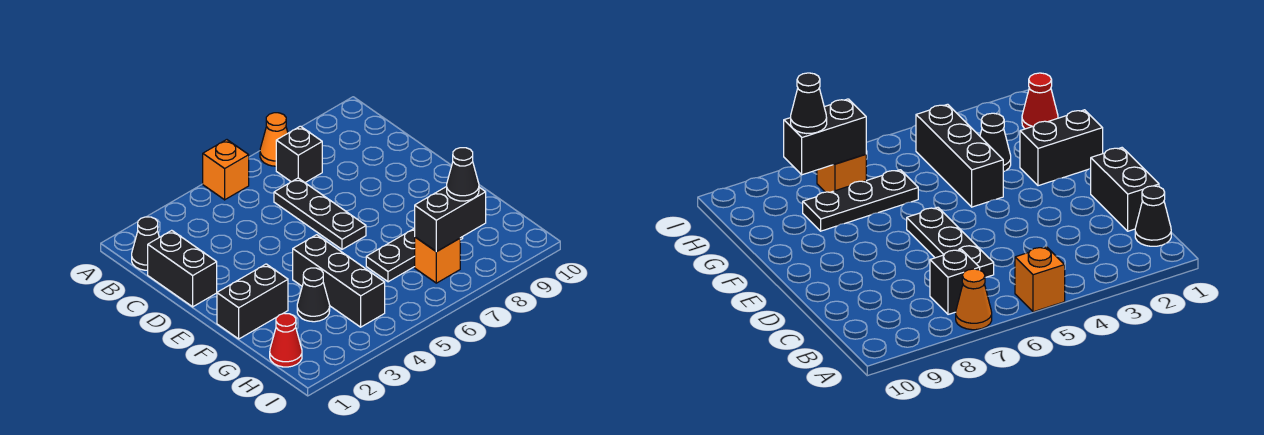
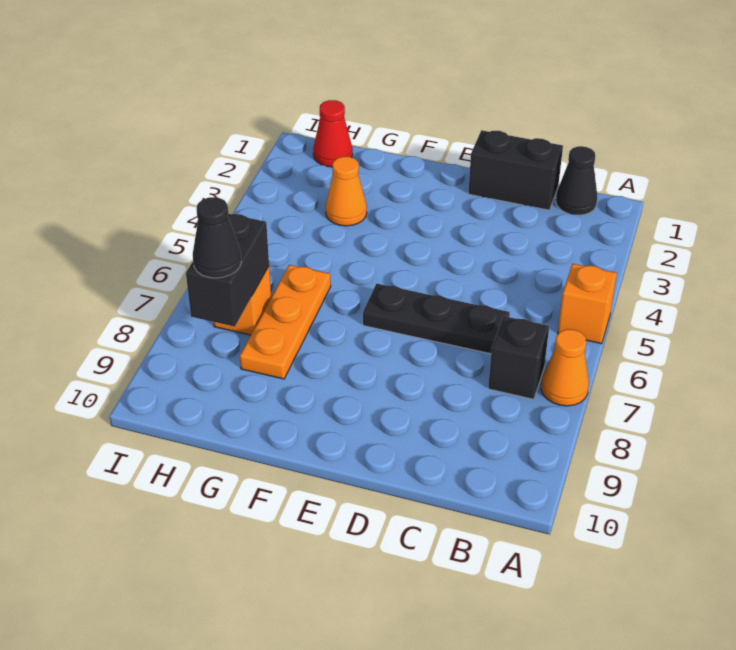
black brick F1:F2 level 1 -> none
black brick F4:H4 level 1 -> none
black cone G3 level 1 -> orange cone G3 level 1
black plate G6:G8 level 1 -> orange plate G6:G8 level 1

